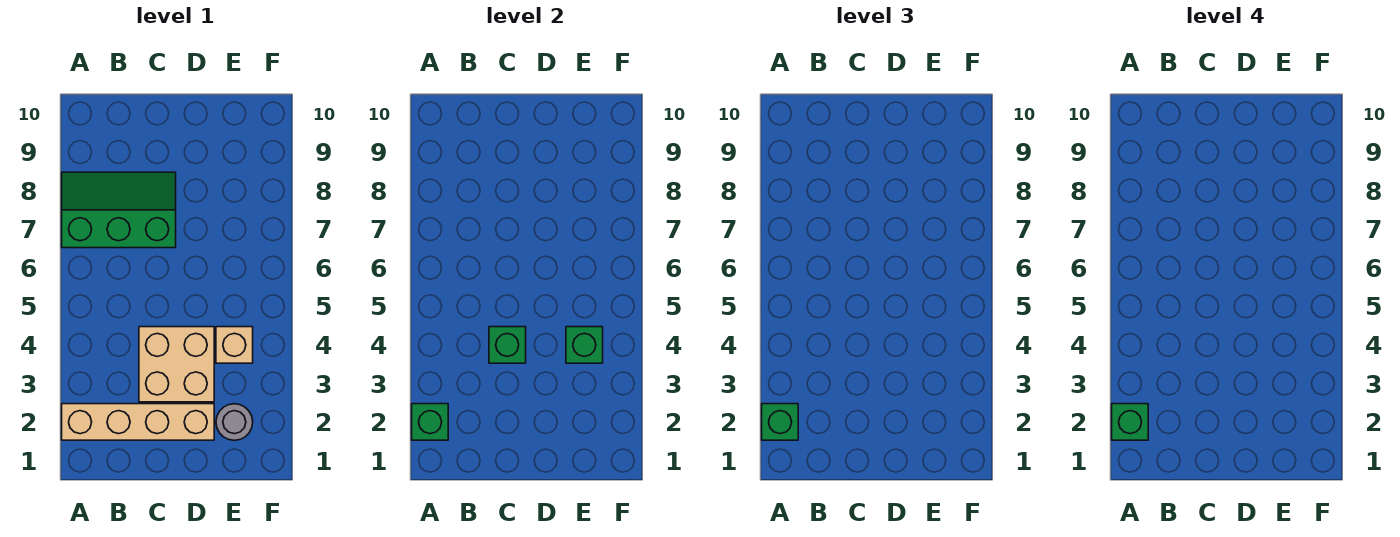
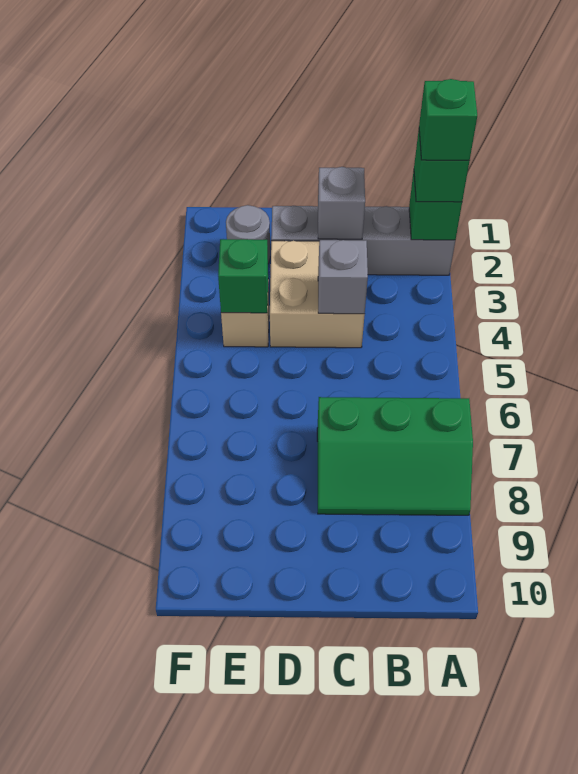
tan brick A2:D2 level 1 -> grey brick A2:D2 level 1
none -> grey brick C2 level 2
green brick C4 level 2 -> grey brick C4 level 2

